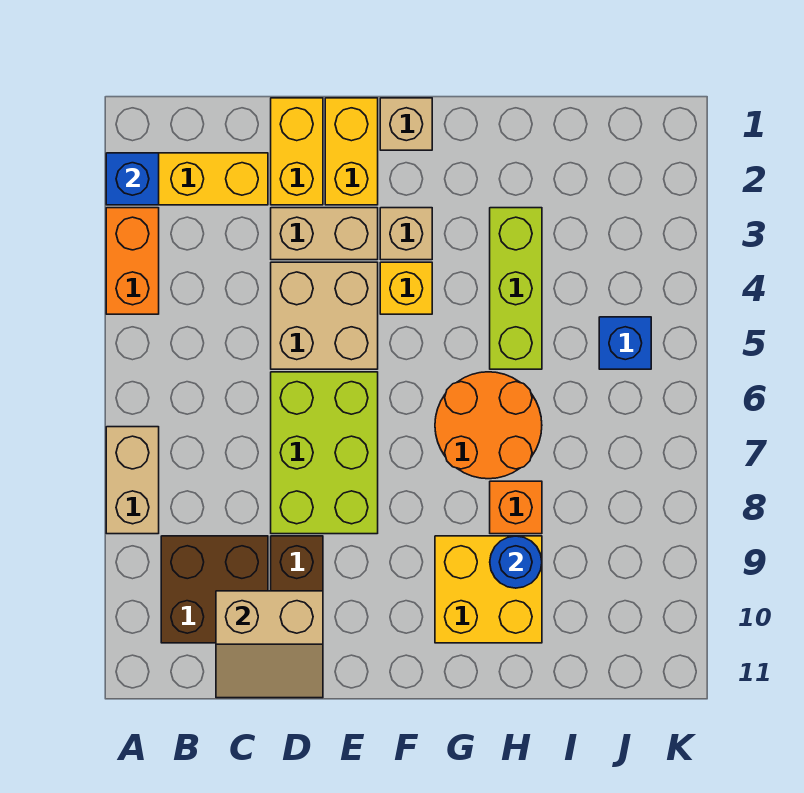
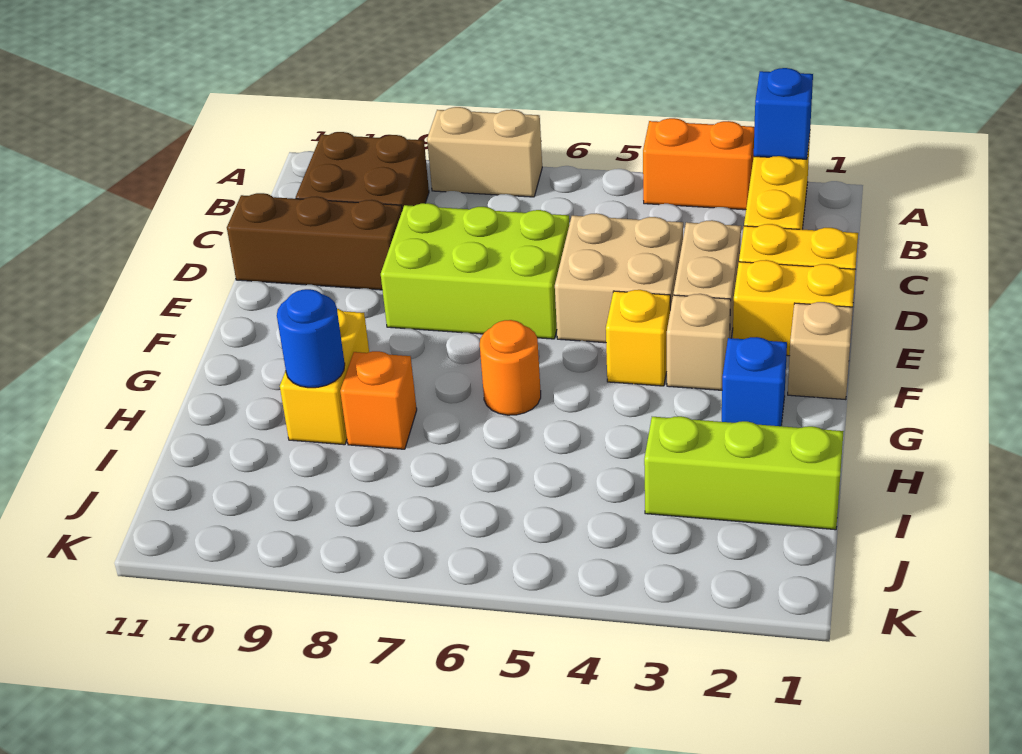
tan slope C10:D11 level 2 top 10 -> none
orange round brick G6:H7 level 1 -> orange round brick G6 level 1
yellow brick G9:H10 level 1 -> yellow brick G9:H9 level 1
lime brick H3:H5 level 1 -> lime brick I1:I3 level 1
blue brick J5 level 1 -> blue brick G2 level 1

